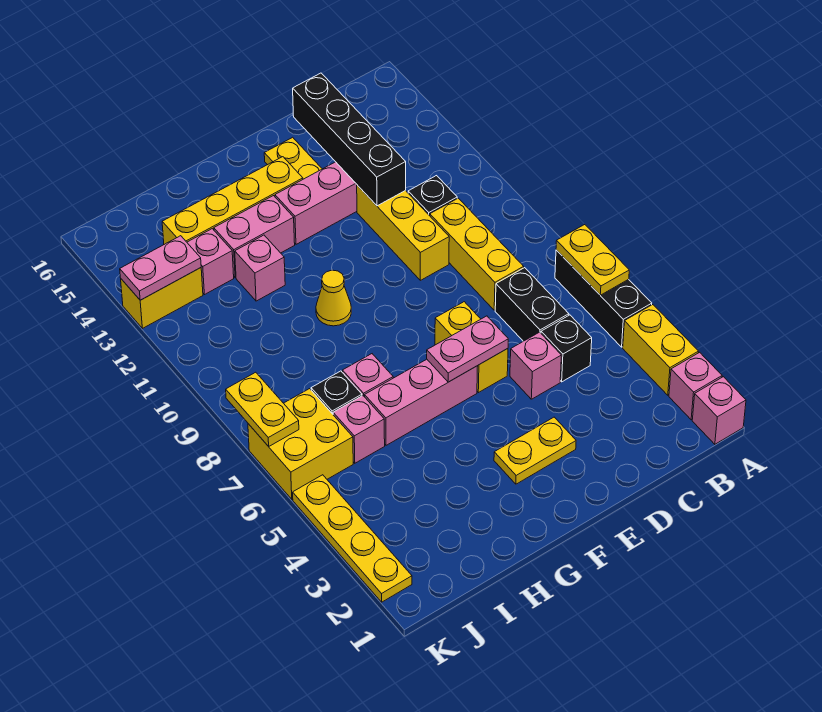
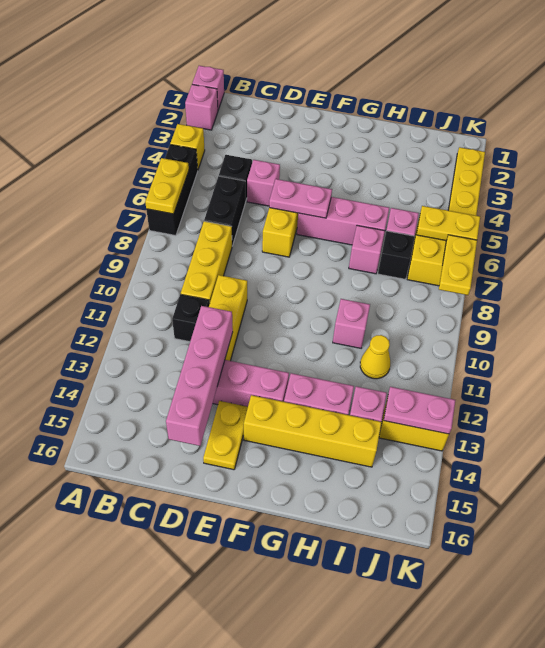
yellow brick A3:A4 level 1 -> yellow brick A4 level 1
black brick D12:D15 level 2 -> pink brick D12:D15 level 2
yellow plate E3:F3 level 1 -> yellow plate J6:K6 level 2
yellow cone G10 level 1 -> yellow cone I11 level 1
pink brick H12 level 1 -> pink brick H10 level 1

